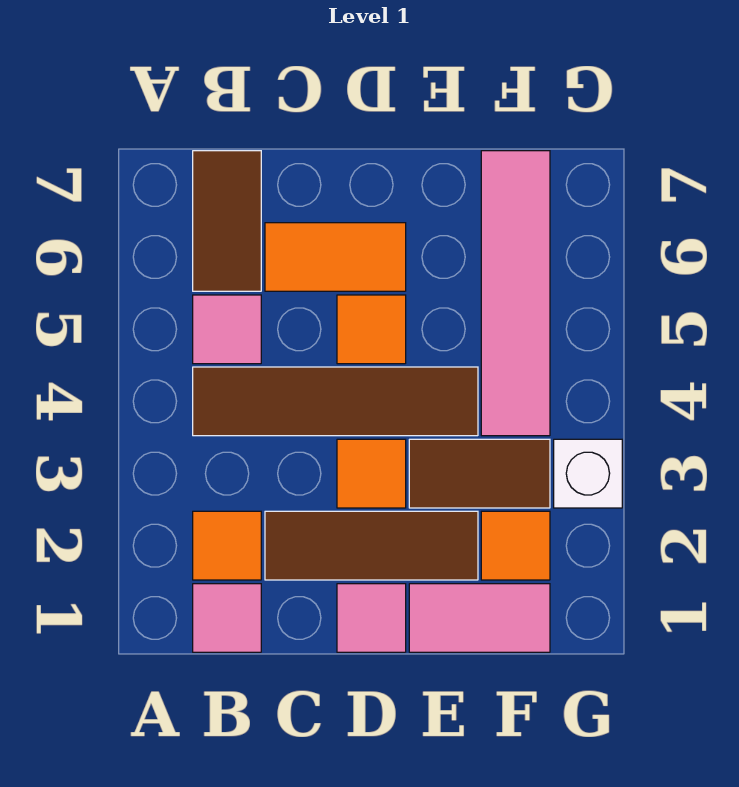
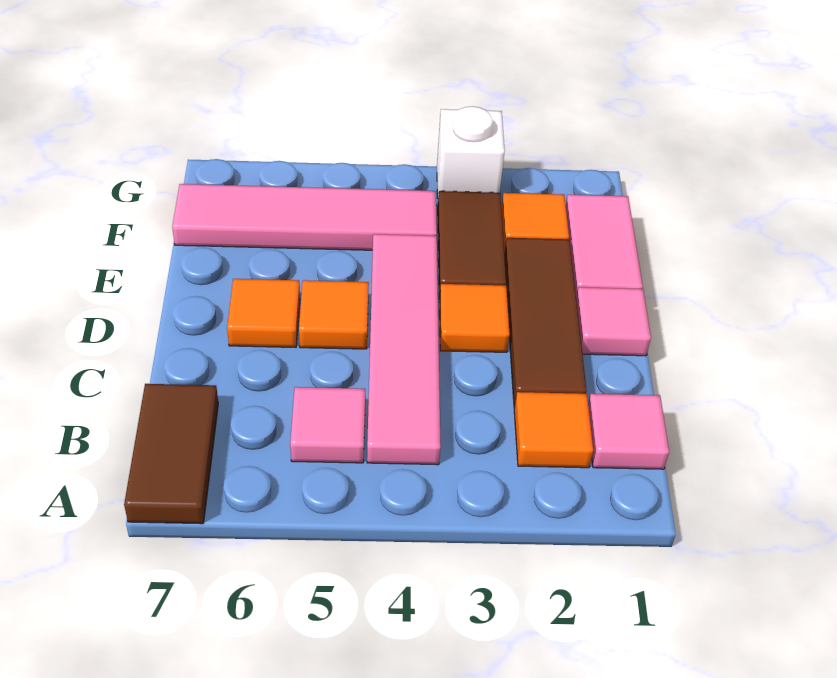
brown tile B4:E4 level 1 -> pink tile B4:E4 level 1
brown tile B6:B7 level 1 -> brown tile A7:B7 level 1
orange tile C6:D6 level 1 -> orange tile D6 level 1

